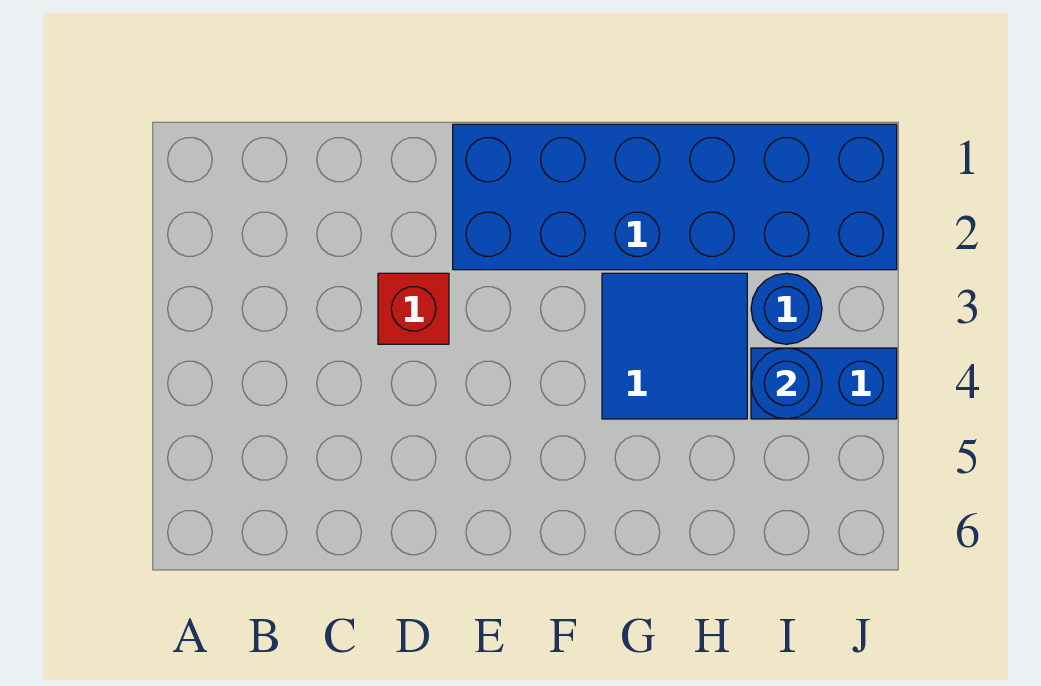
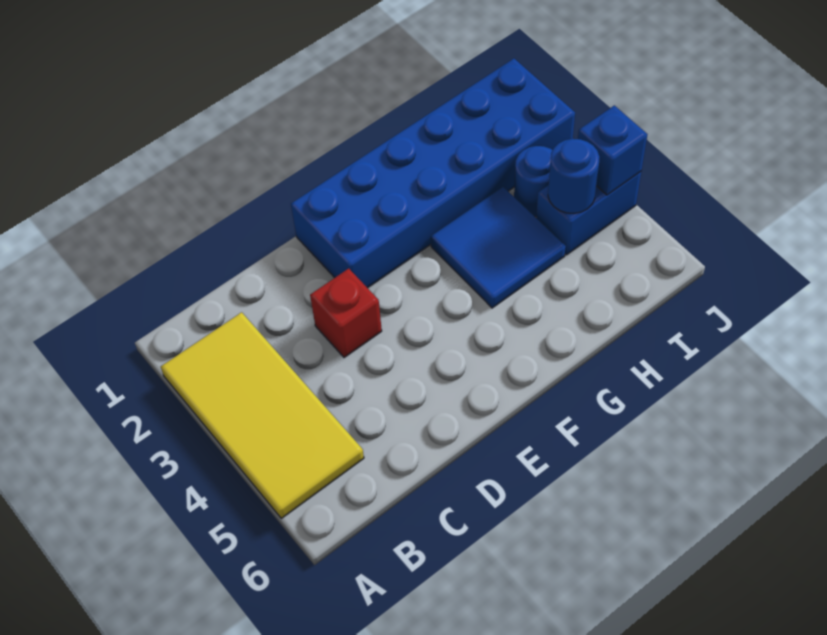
none -> yellow tile A2:B5 level 1
none -> blue brick J4 level 2

